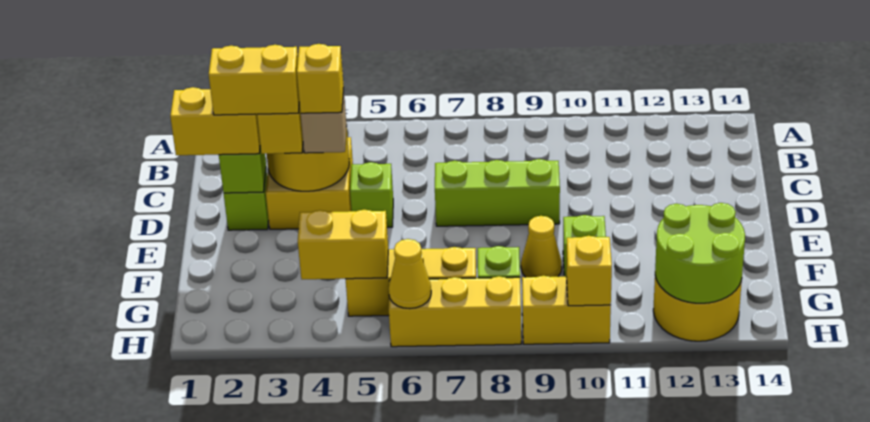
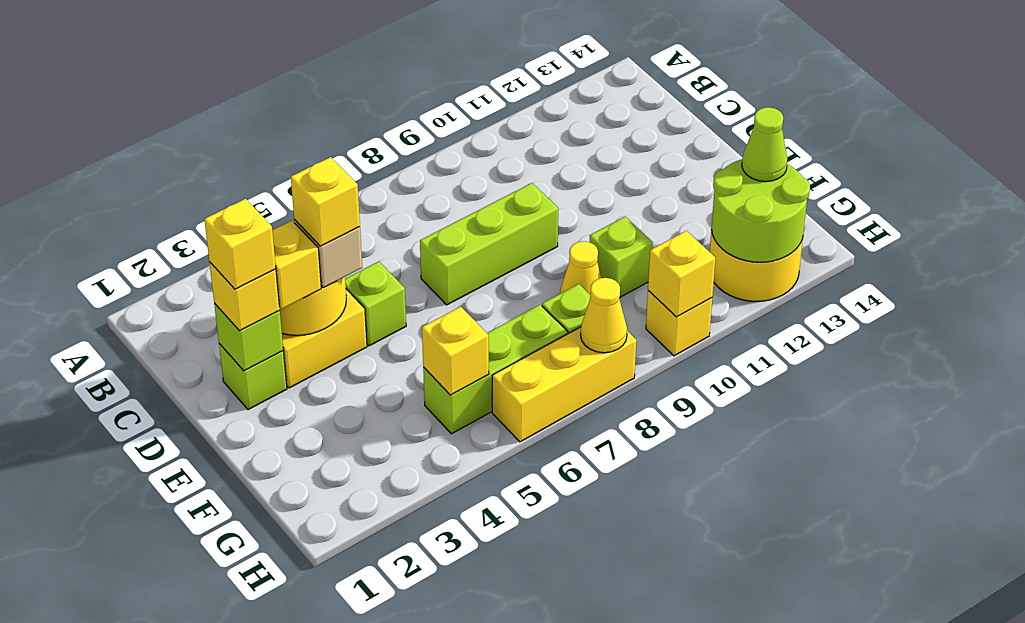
yellow brick D1:D2 level 3 -> yellow brick D2 level 3
yellow brick D2:D3 level 4 -> yellow brick D2 level 4
yellow brick G4:G5 level 2 -> yellow brick G5 level 2
yellow brick G5:G7 level 1 -> lime brick G5:G7 level 1
none -> lime cone G13 level 3
yellow cone H6 level 2 -> yellow cone H8 level 2
yellow brick H9:H10 level 1 -> yellow brick H10 level 1

